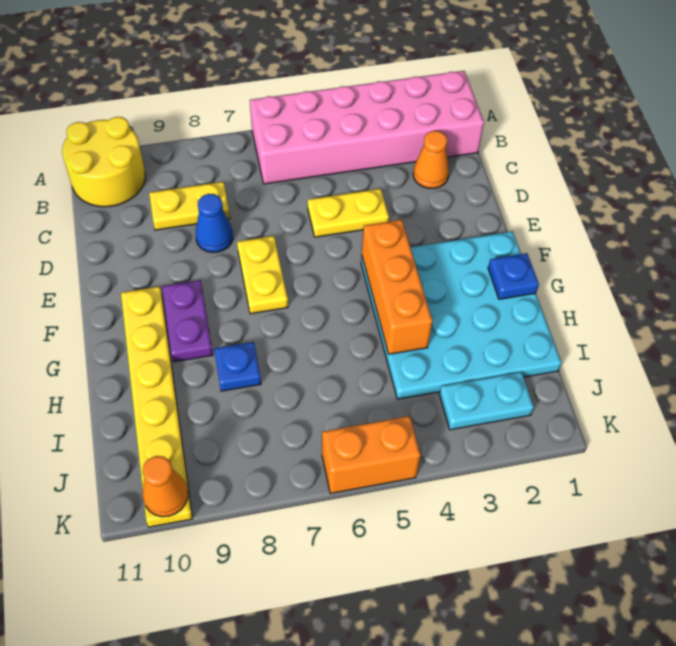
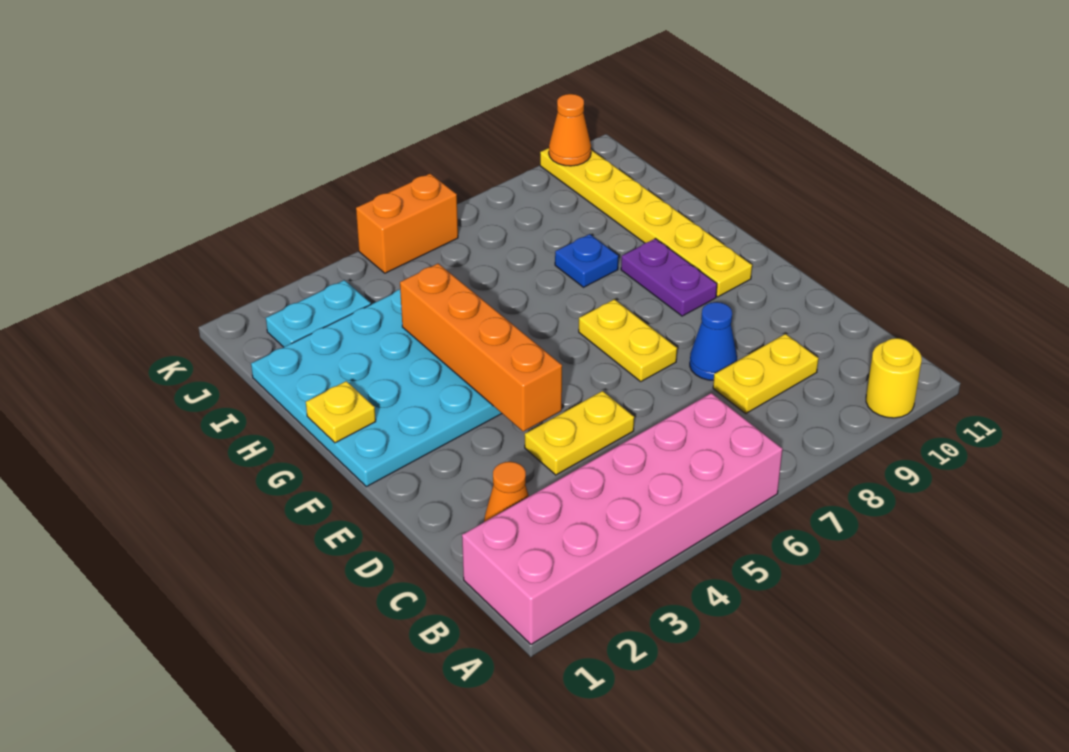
yellow round brick A10:B11 level 1 -> yellow round brick A10 level 1
orange brick F4:H4 level 2 -> orange brick E4:H4 level 2
blue plate G1 level 2 -> yellow plate G1 level 2

